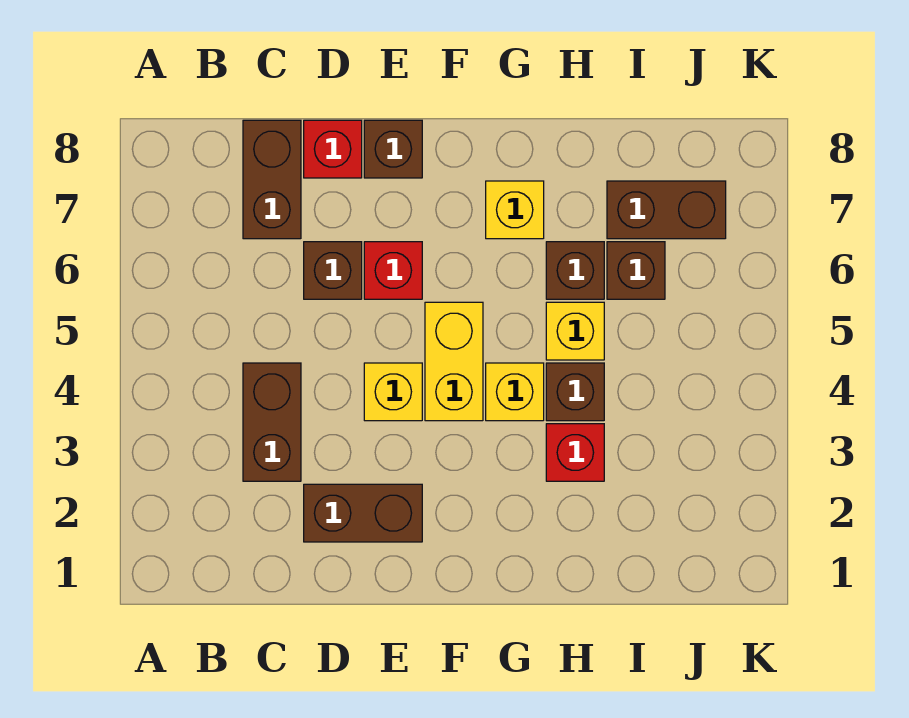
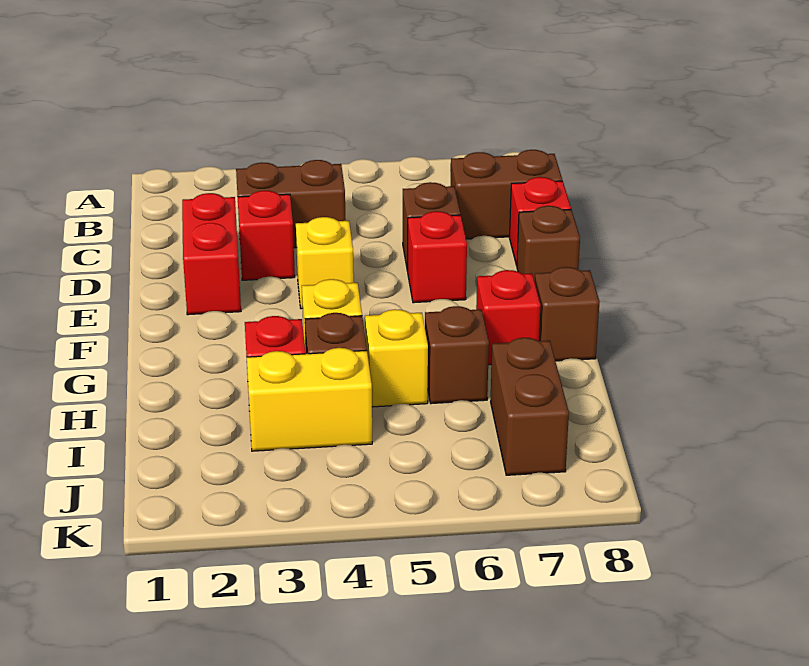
brown brick D2:E2 level 1 -> red brick D2:E2 level 1
none -> red brick D3 level 1
yellow brick F4:F5 level 1 -> yellow brick I3:I4 level 1
yellow brick G7 level 1 -> red brick G7 level 1
brown brick I6 level 1 -> brown brick G8 level 1

